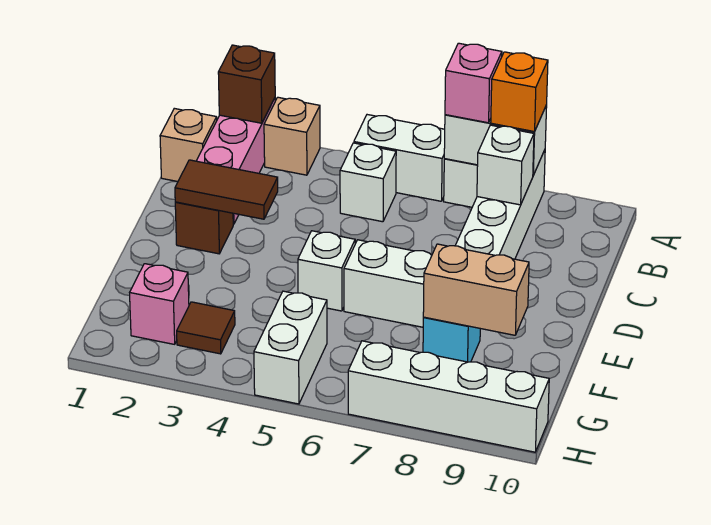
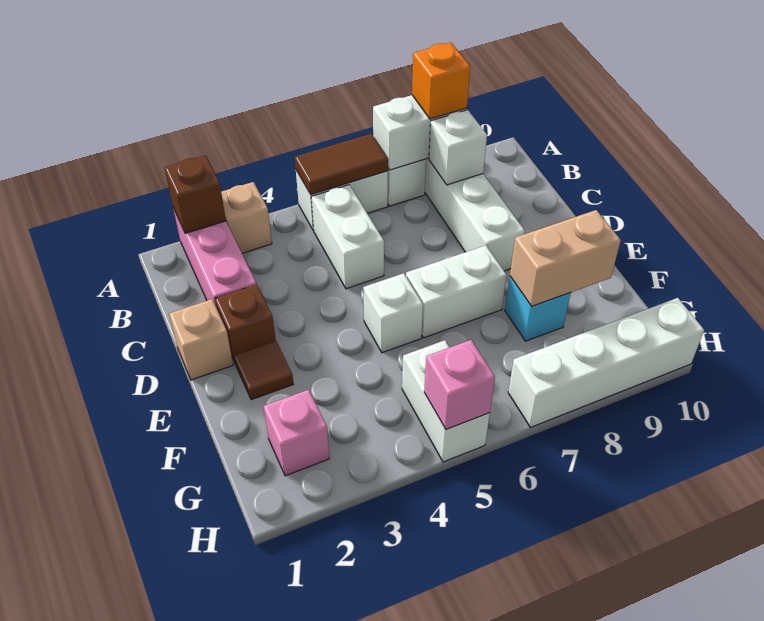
pink brick A7 level 3 -> pink brick H5 level 2
tan brick B1 level 1 -> tan brick D1 level 1
white brick B5 level 1 -> white brick B5:C5 level 1
brown tile D2:D3 level 2 -> brown tile A5:A6 level 2
brown tile G3 level 1 -> brown tile E2 level 1

